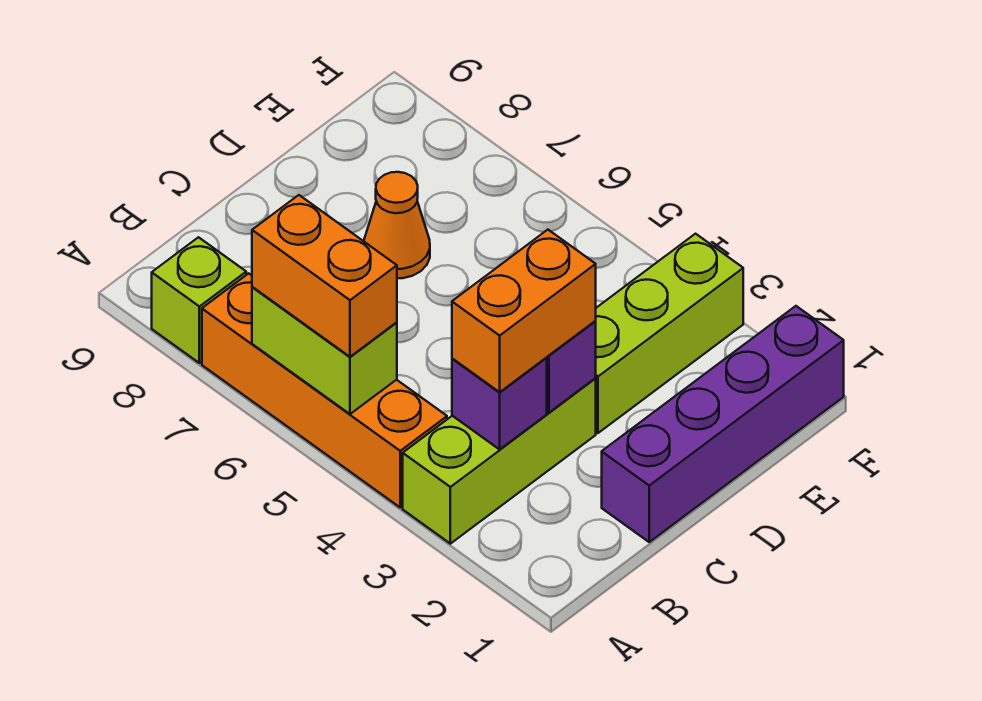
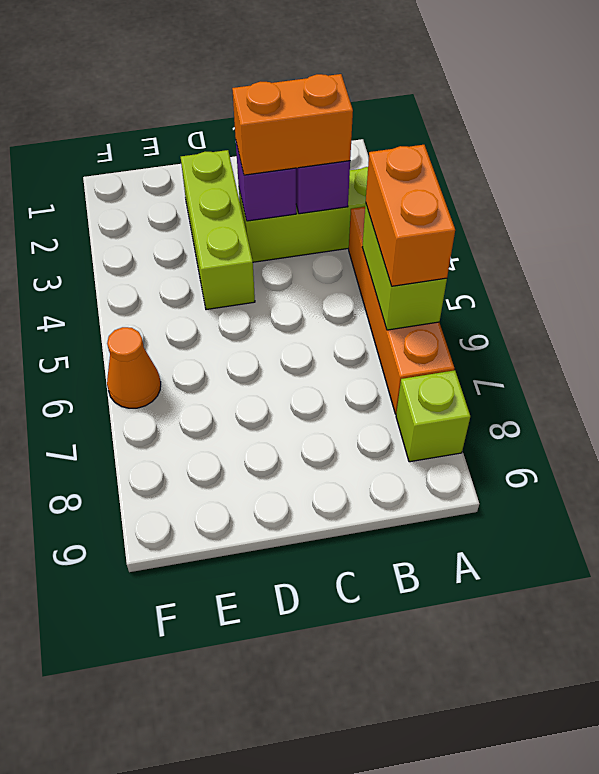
purple brick C1:F1 level 1 -> none
lime brick D3:F3 level 1 -> lime brick D2:D4 level 1
orange cone D7 level 1 -> orange cone F6 level 1

